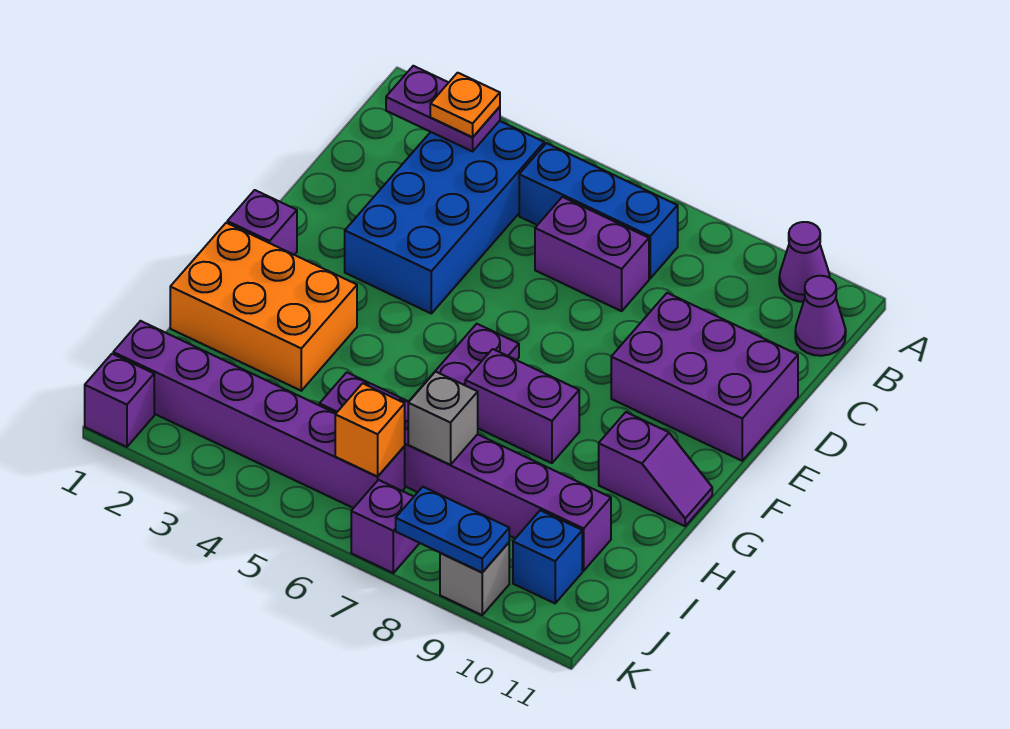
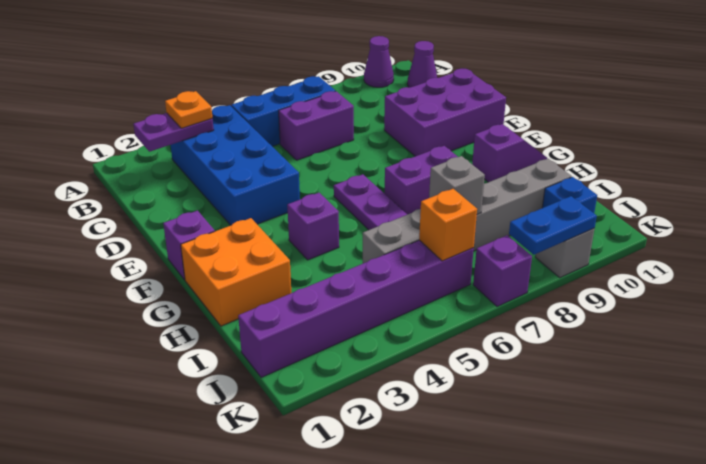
orange brick G1:H3 level 1 -> orange brick G1:H2 level 1
purple brick I5:I10 level 1 -> grey brick I5:I10 level 1
purple brick K1 level 1 -> purple brick G4 level 1

